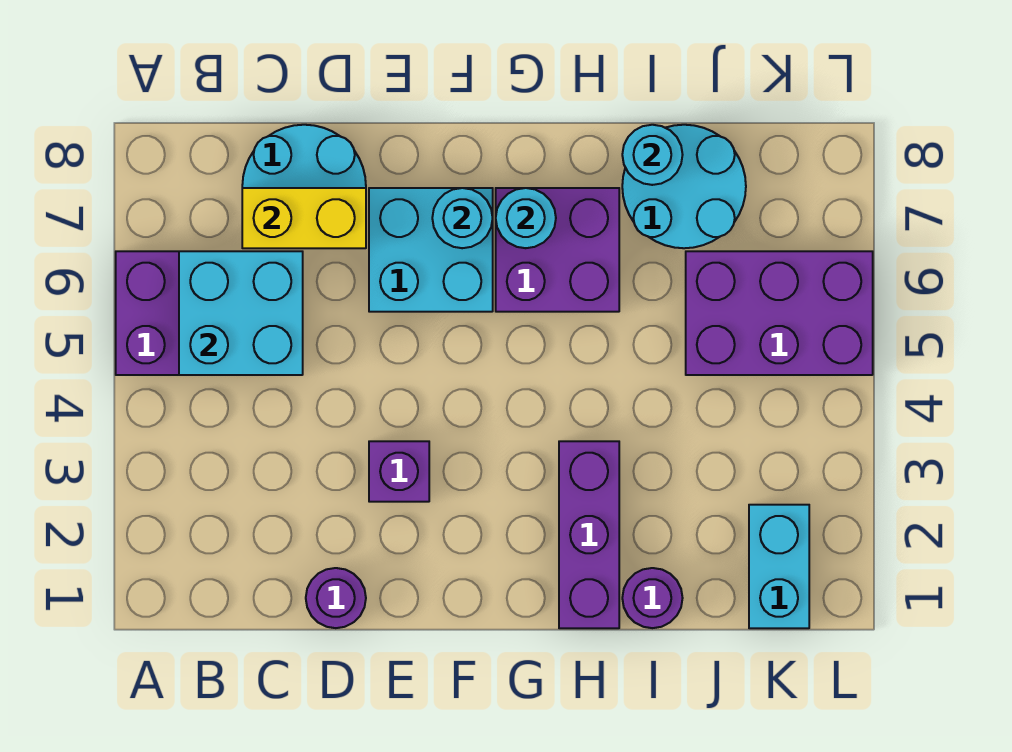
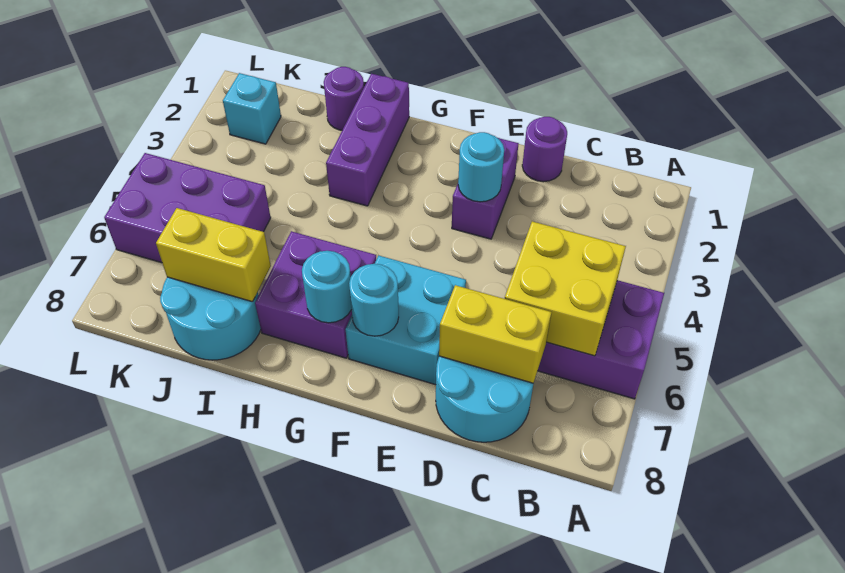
cyan brick B5:C6 level 2 -> yellow brick B5:C6 level 2
purple brick E3 level 1 -> purple brick E2:E3 level 1
none -> yellow brick I7:J7 level 2
cyan round brick I8 level 2 -> cyan round brick E3 level 2
cyan brick K1:K2 level 1 -> cyan brick K2 level 1

